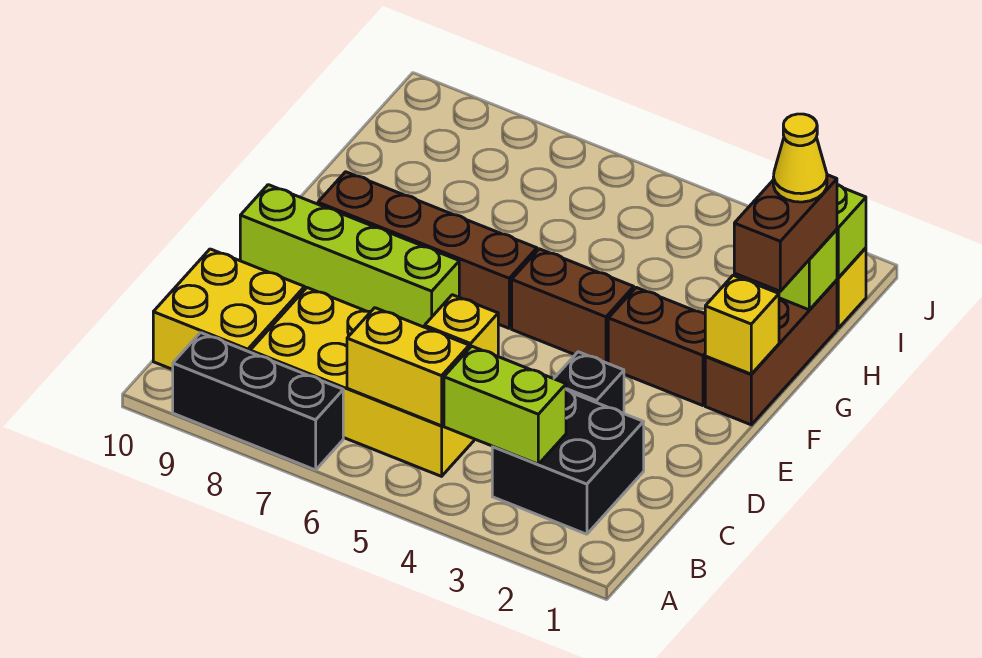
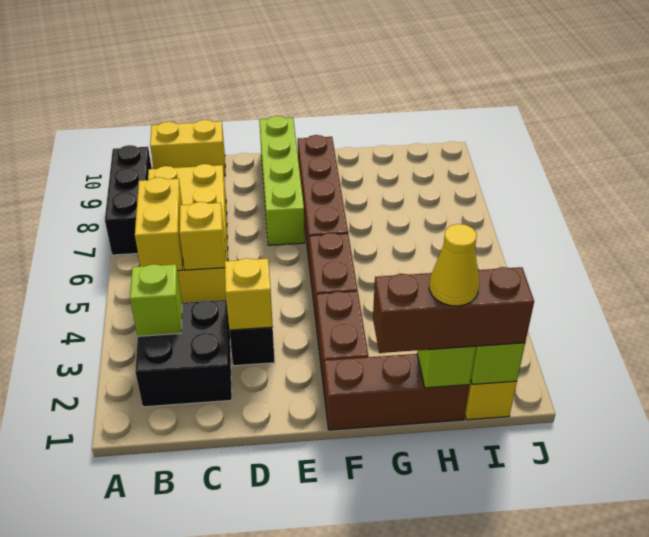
lime brick B3:B4 level 2 -> lime brick B3 level 2
yellow brick B9:C10 level 1 -> yellow brick B10:C10 level 1
yellow brick F1 level 2 -> yellow brick D3 level 2
brown brick G1:H1 level 3 -> brown brick G1:I1 level 3

